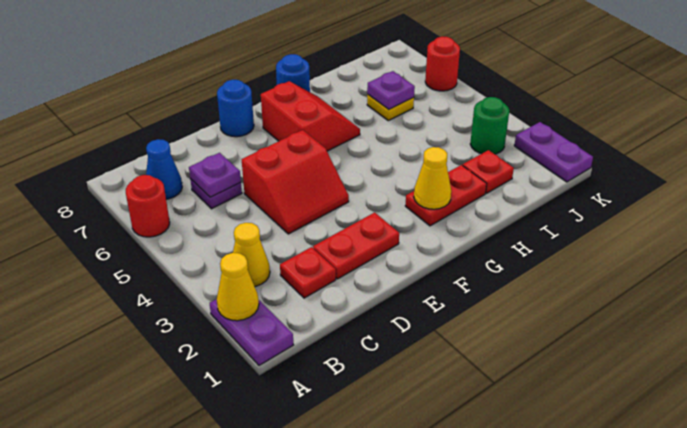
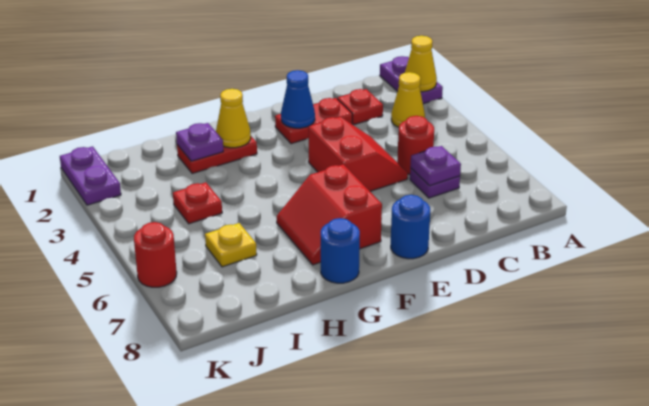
red round brick A6 level 1 -> red round brick C5 level 1
blue cone B7 level 1 -> blue cone E2 level 2
red slope D4:E5 level 1 top 5 -> red slope D4:E5 level 1 top E
red plate I2 level 1 -> red plate I4 level 1
purple plate I6 level 2 -> purple plate H2 level 2
green round brick J3 level 1 -> none

